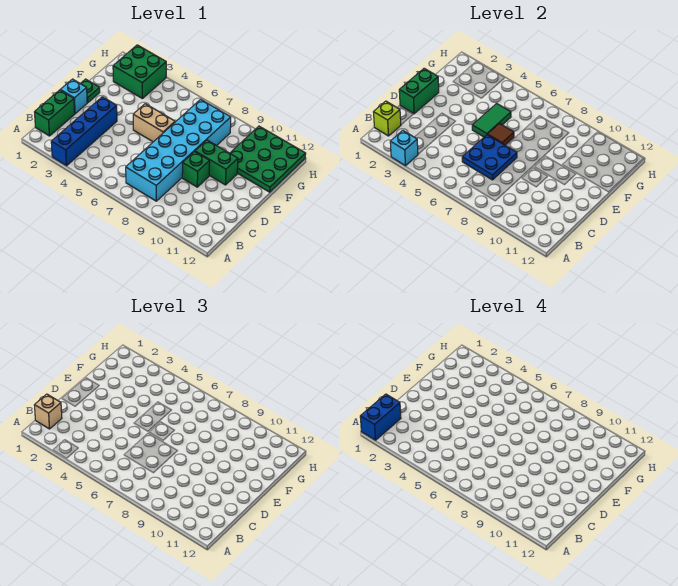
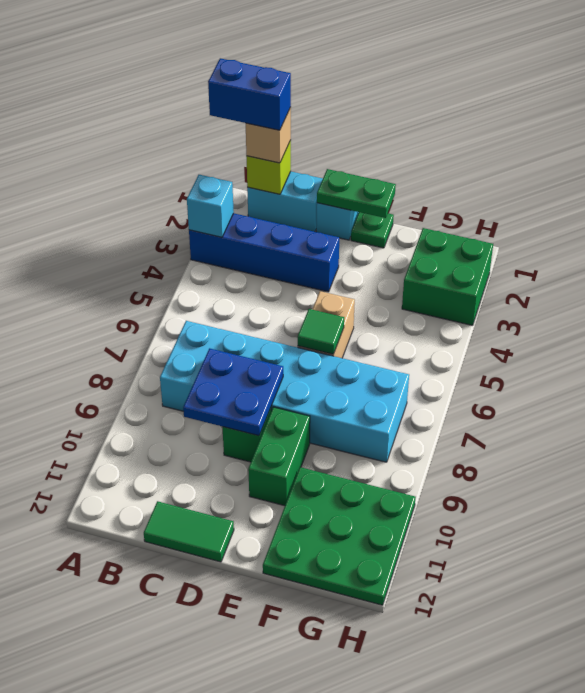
green brick B1:C1 level 1 -> cyan brick B1:C1 level 1
blue plate C6:D7 level 2 -> blue plate C8:D9 level 2
green brick D1:E1 level 2 -> green plate D1:E1 level 2
green tile E5:F5 level 2 -> green tile C12:D12 level 1
brown tile E6 level 2 -> green tile E6 level 2

